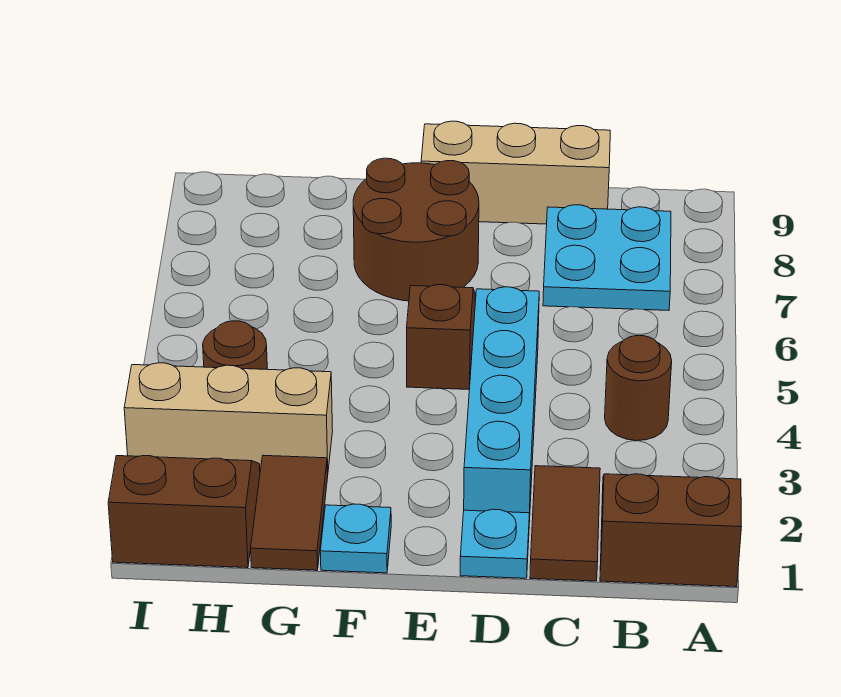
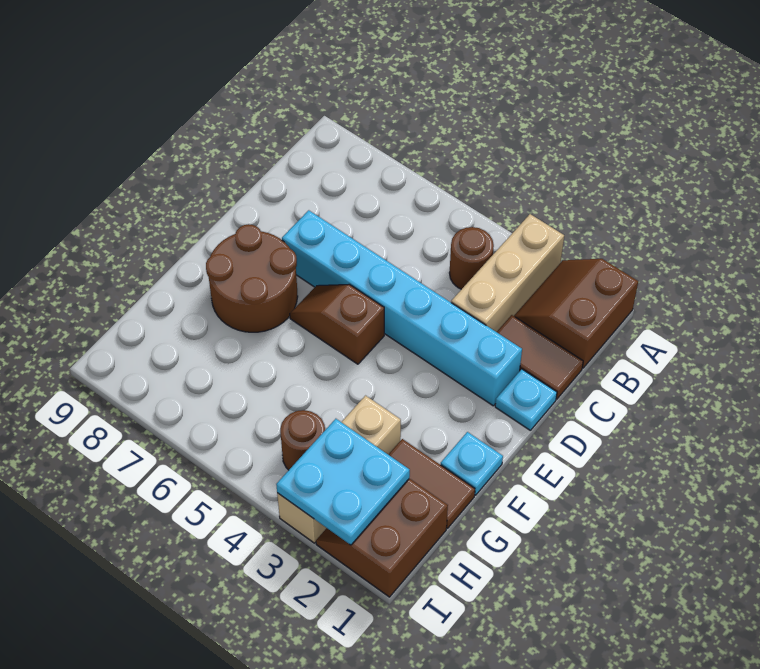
cyan plate B7:C8 level 1 -> cyan plate H2:I3 level 2
tan brick C9:E9 level 1 -> tan brick A3:C3 level 1
cyan brick D2:D5 level 1 -> cyan brick D2:D7 level 1

